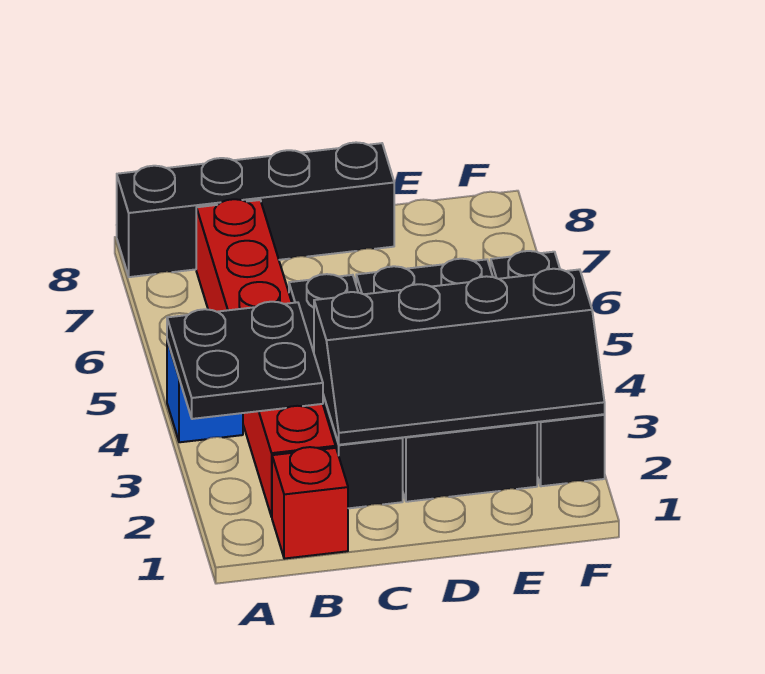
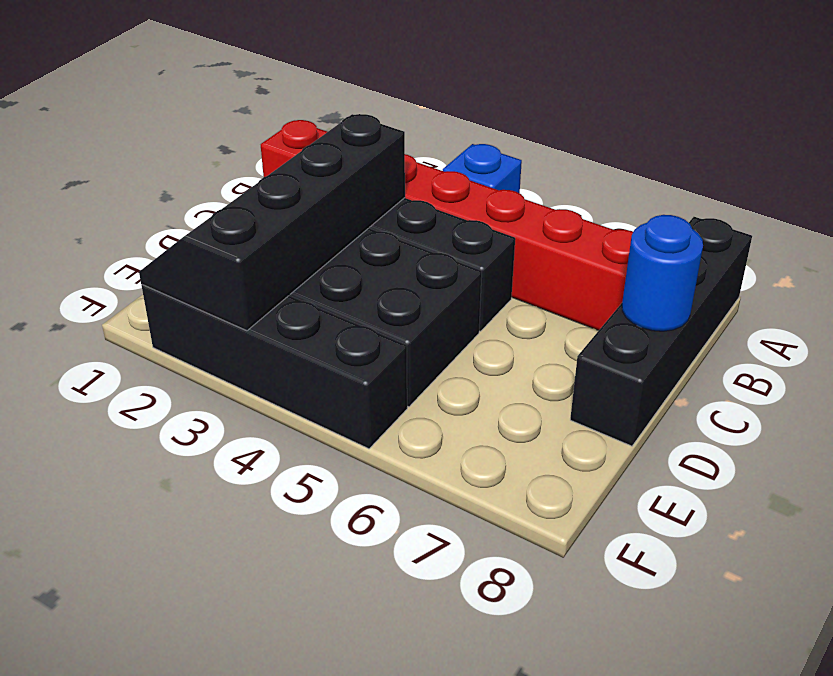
black plate A3:B4 level 2 -> none
none -> blue round brick C8 level 2

